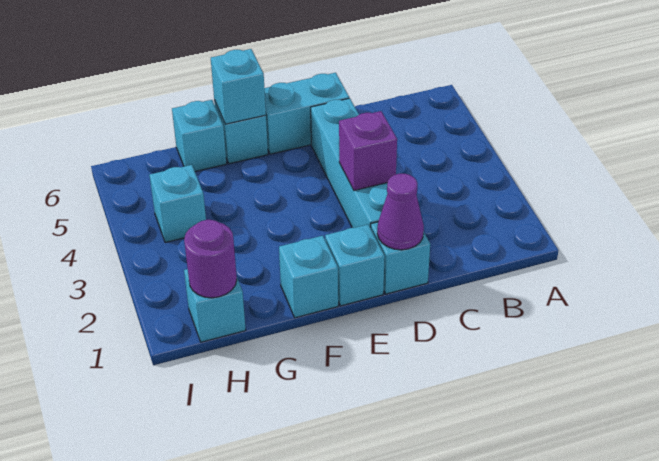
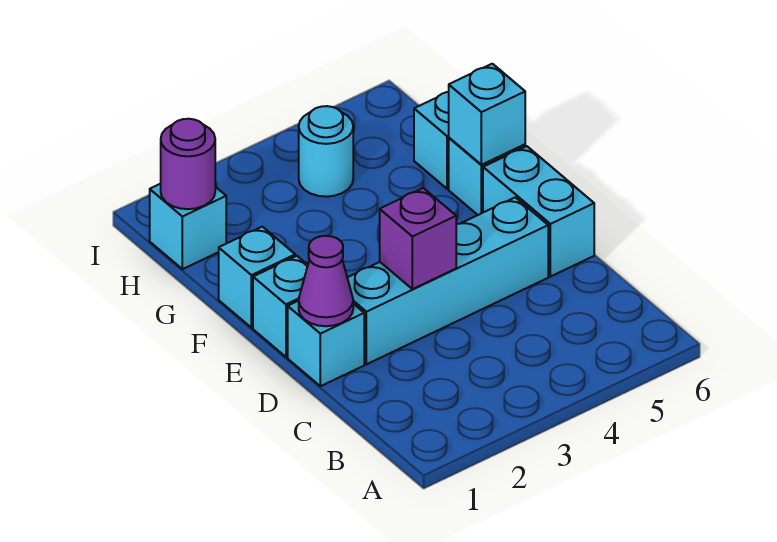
cyan brick H4 level 1 -> cyan round brick H4 level 1

